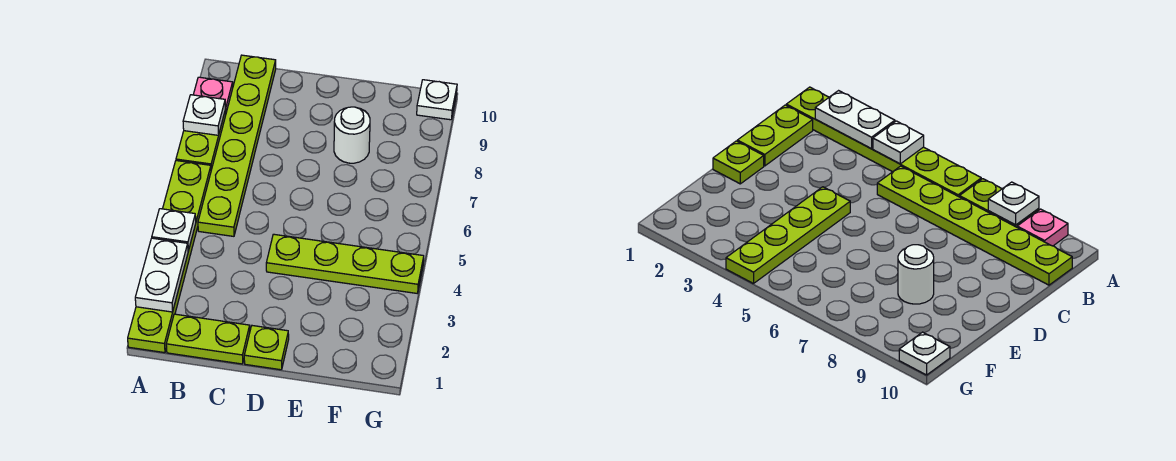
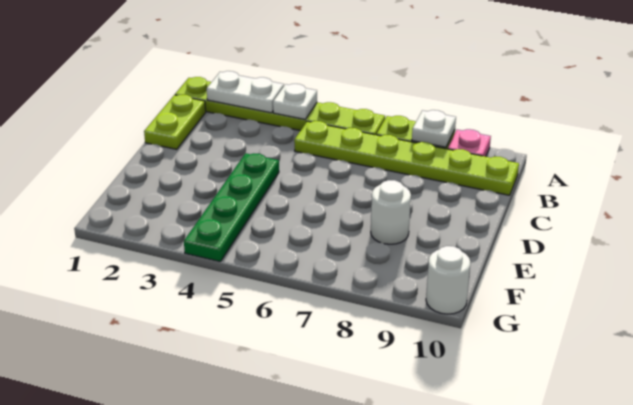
lime plate D1 level 1 -> none
lime plate D4:G4 level 1 -> green plate D4:G4 level 1
white plate G10 level 1 -> white round brick G10 level 1

